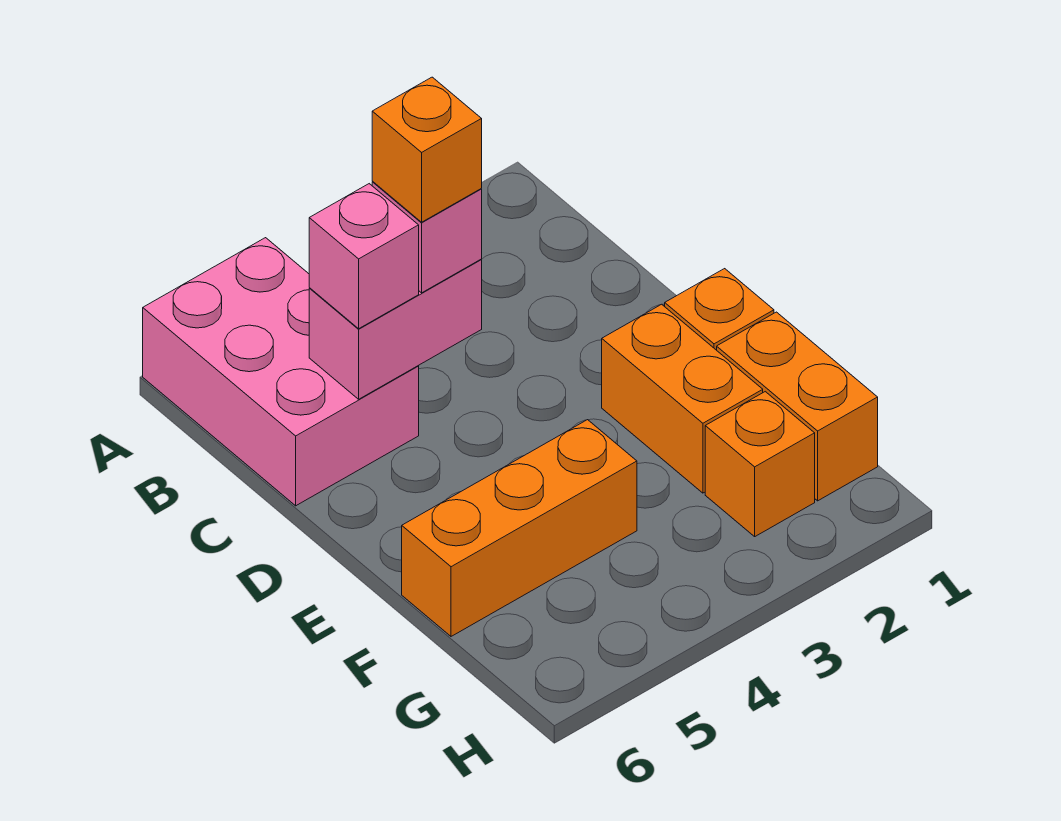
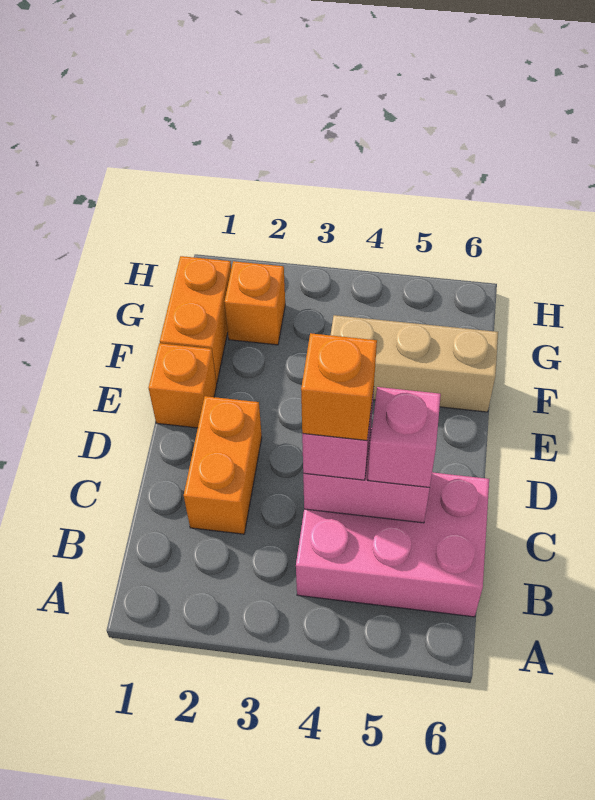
pink brick A5:C6 level 1 -> pink brick B4:C6 level 1
orange brick E2:F2 level 1 -> orange brick C2:D2 level 1
orange brick F4:F6 level 1 -> tan brick F4:F6 level 1

